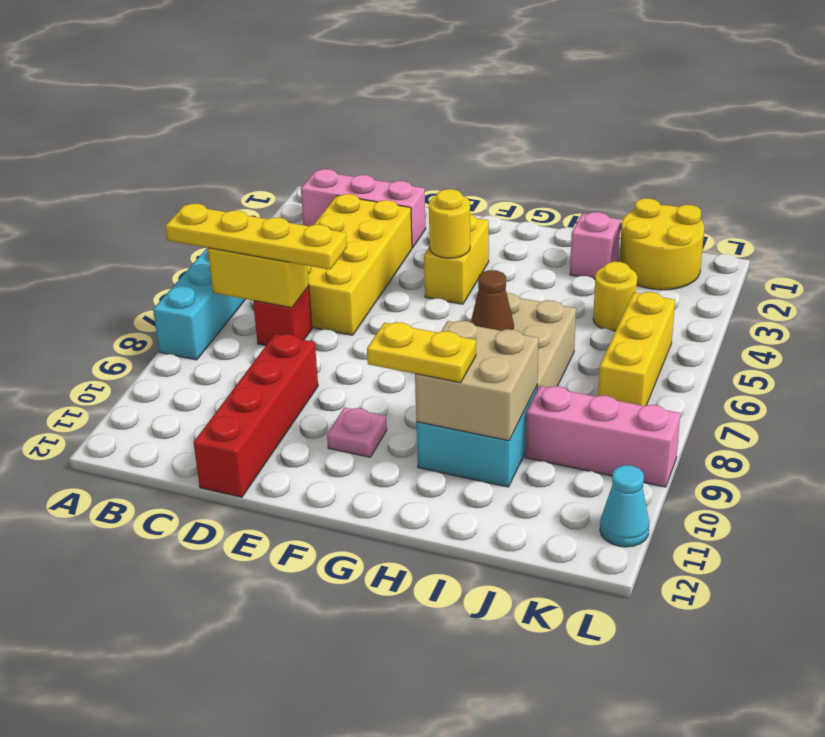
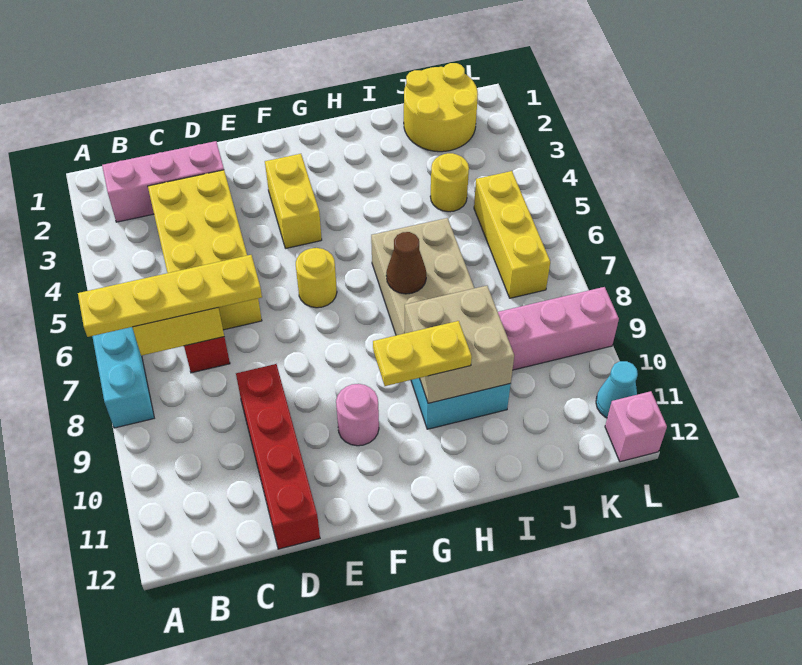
yellow round brick F4 level 2 -> yellow round brick F6 level 1
pink plate F10 level 1 -> pink round brick F10 level 1
pink brick I2 level 1 -> pink brick L12 level 1

